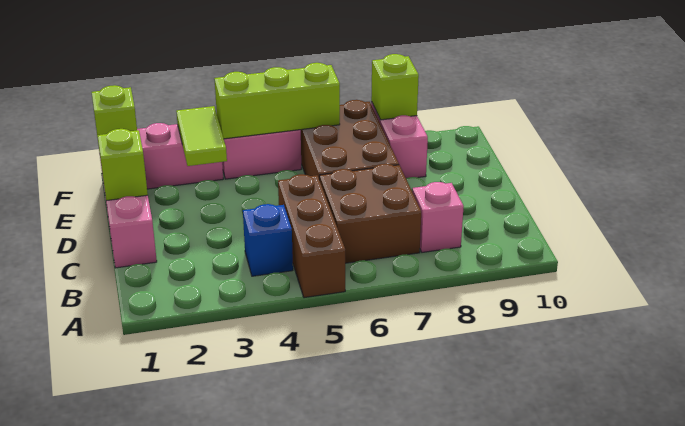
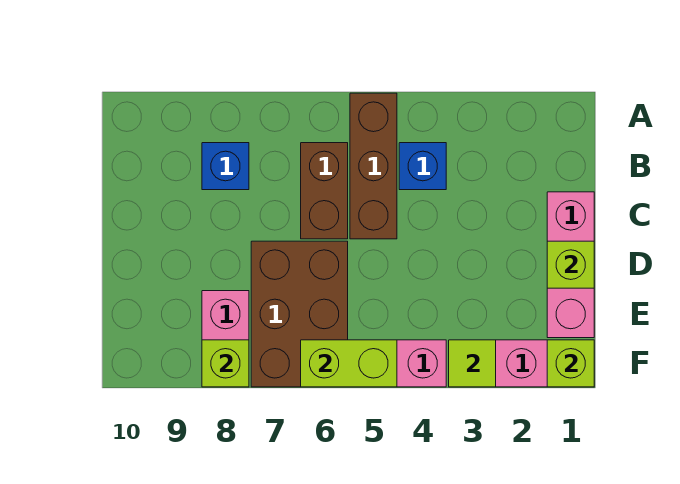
brown brick B6:C7 level 1 -> brown brick B6:C6 level 1
pink brick B8 level 1 -> blue brick B8 level 1
lime tile E3:F3 level 2 -> lime tile F3 level 2
lime brick F4:F6 level 2 -> lime brick F5:F6 level 2

